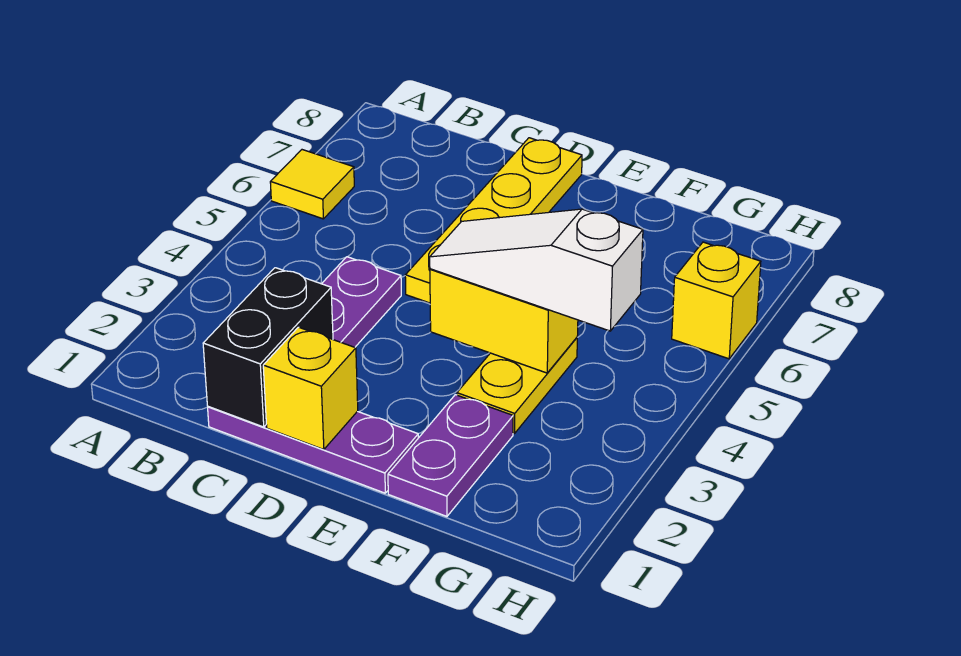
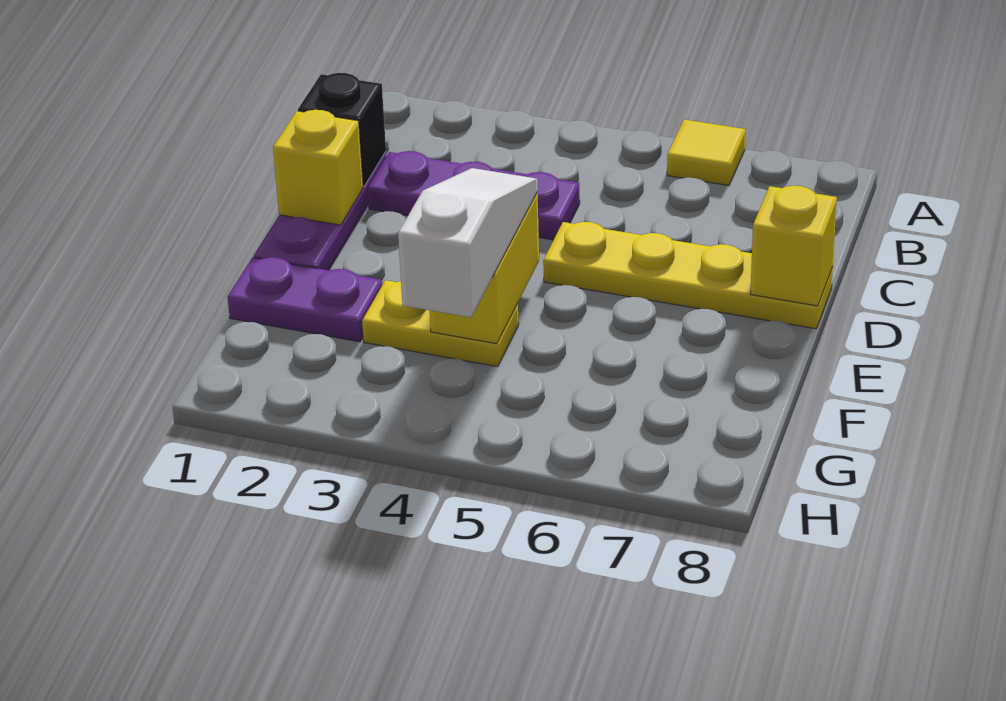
black brick C1:C2 level 2 -> black brick C1 level 2
yellow brick H6 level 1 -> yellow brick D8 level 2

